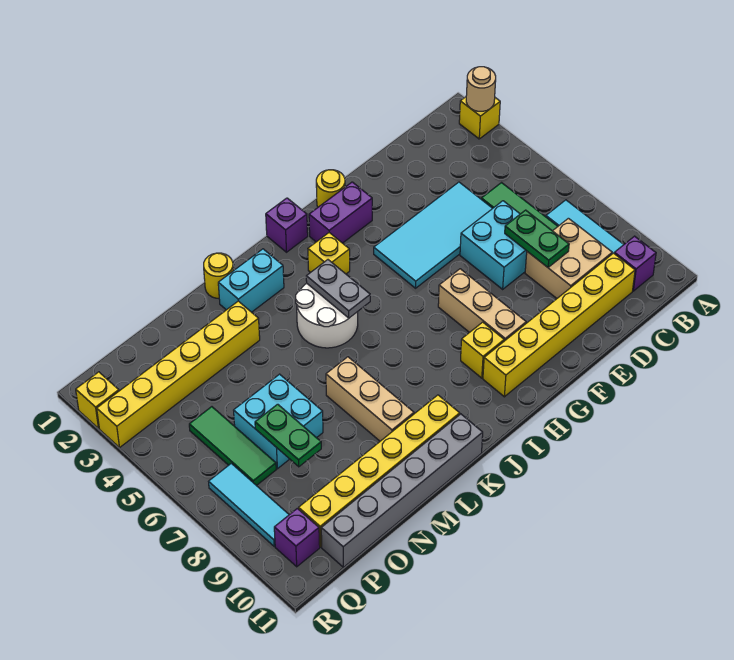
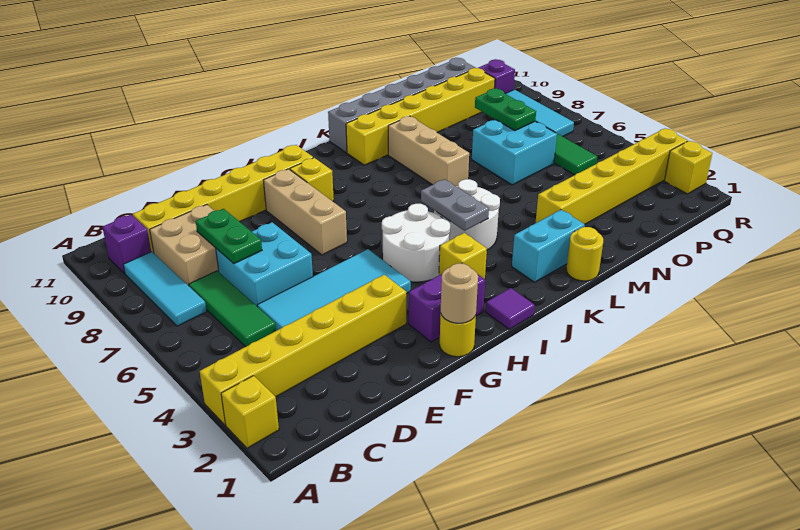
tan round brick A2 level 2 -> tan round brick G1 level 2
none -> yellow brick A3:F3 level 1
none -> white round brick H4:I5 level 1
purple brick I1 level 1 -> purple tile I1 level 1

